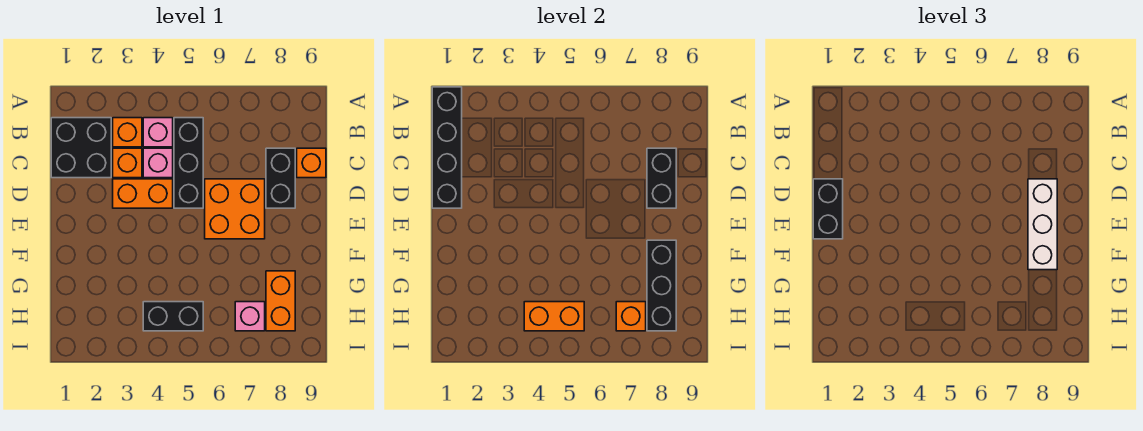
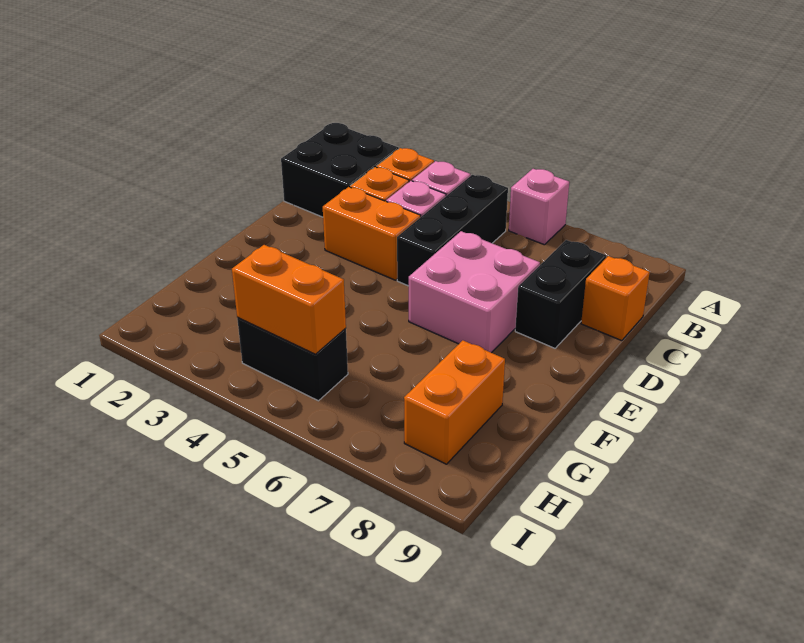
black brick A1:D1 level 2 -> none
black brick C8:D8 level 2 -> none
black brick D1:E1 level 3 -> none
orange brick D6:E7 level 1 -> pink brick D6:E7 level 1
white brick D8:F8 level 3 -> none
black brick F8:H8 level 2 -> none
pink brick H7 level 1 -> pink brick A6 level 1
orange brick H7 level 2 -> none

